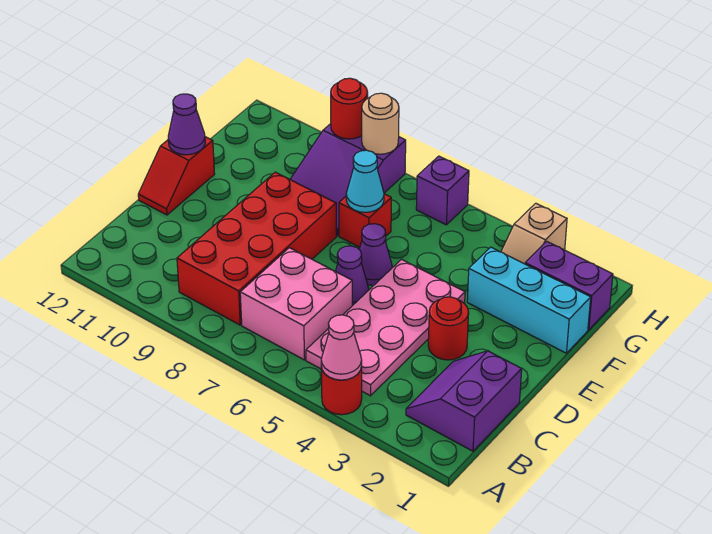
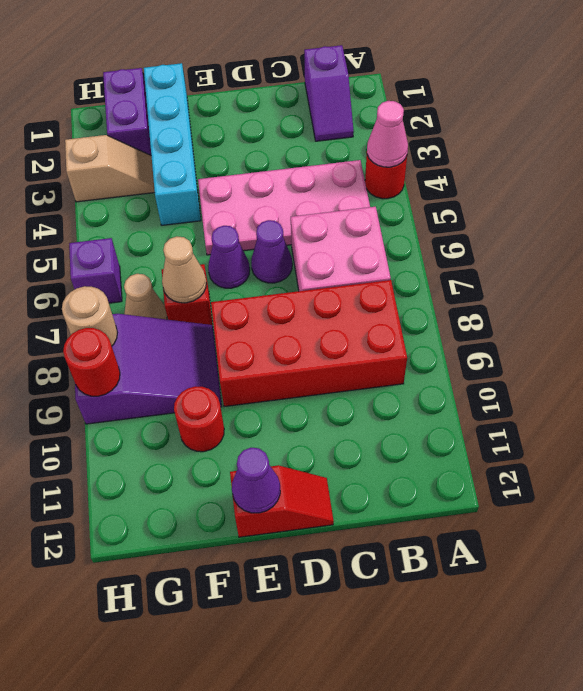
purple slope B1:C2 level 1 top 1 -> purple slope B1:B2 level 1 top 1
red round brick D3 level 1 -> red round brick F10 level 1
cyan brick F1:F3 level 1 -> cyan brick F1:F4 level 1
cyan cone F7 level 2 -> tan cone F7 level 2
none -> tan cone G7 level 1

